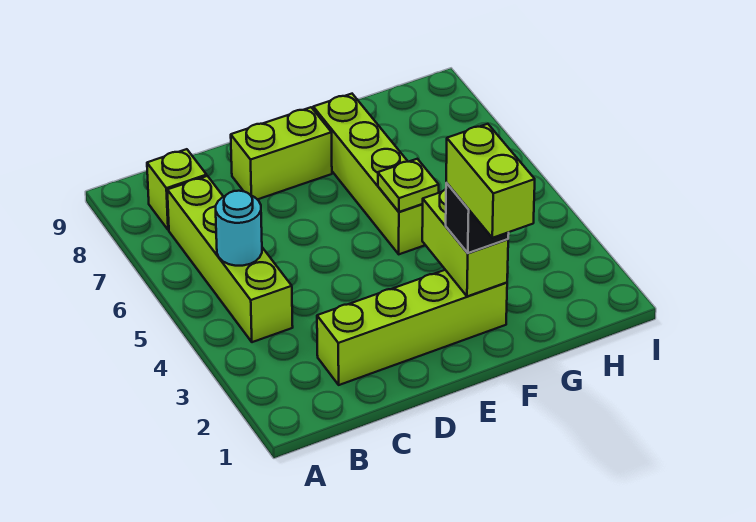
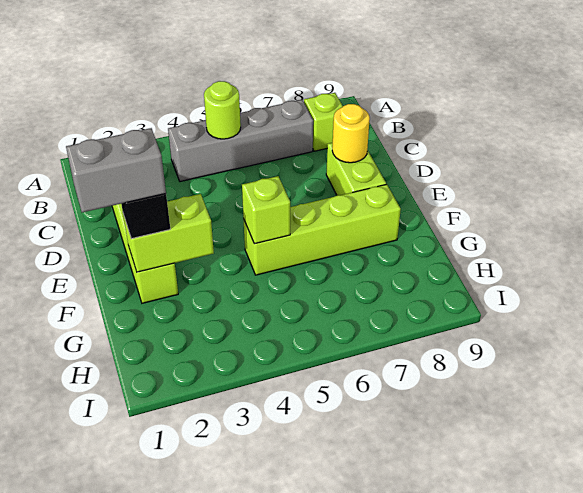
lime brick B4:B7 level 1 -> grey brick B4:B7 level 1
cyan round brick B5 level 2 -> lime round brick B5 level 2
none -> yellow round brick D8 level 2
lime brick F1:F2 level 4 -> grey brick F1:F2 level 4
lime plate F5 level 2 -> lime brick F5 level 2

